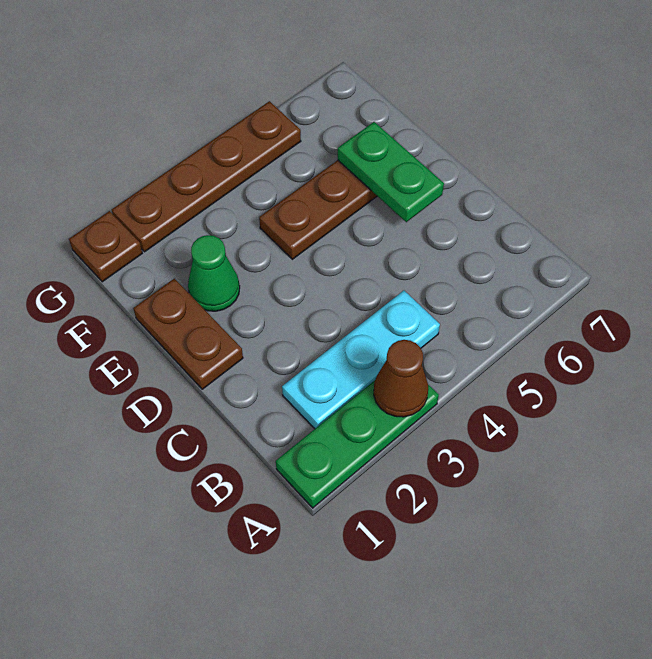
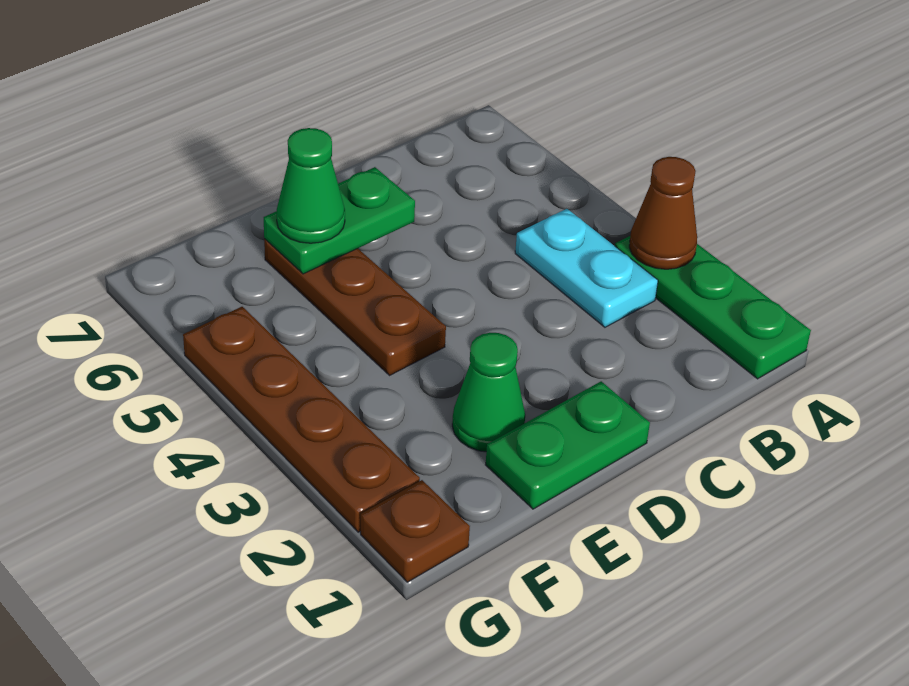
cyan plate B2:B4 level 1 -> cyan plate B3:B4 level 1
brown plate D1:E1 level 1 -> green plate D1:E1 level 1
none -> green cone E6 level 3

